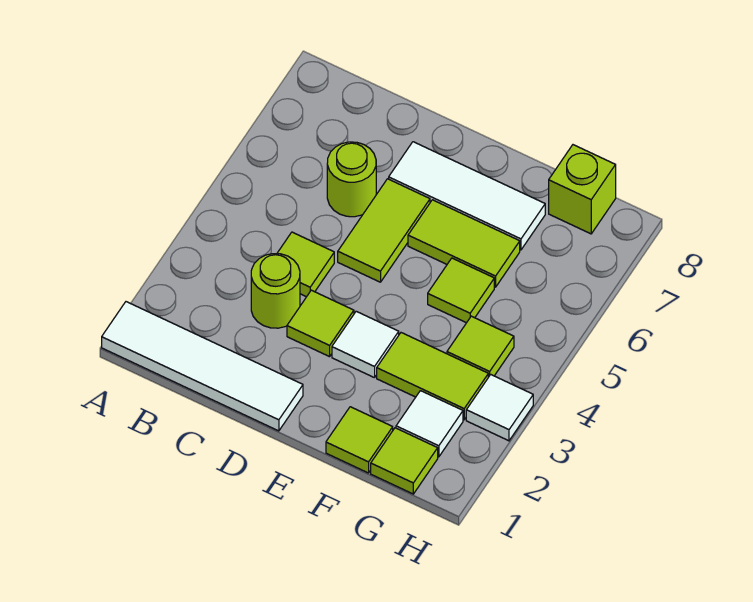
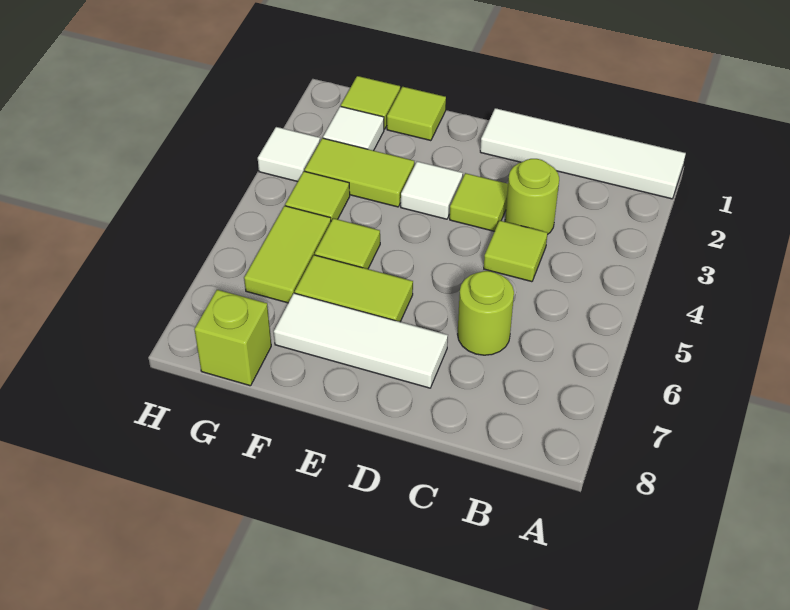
lime tile D5:D6 level 1 -> lime tile G5:G6 level 1

